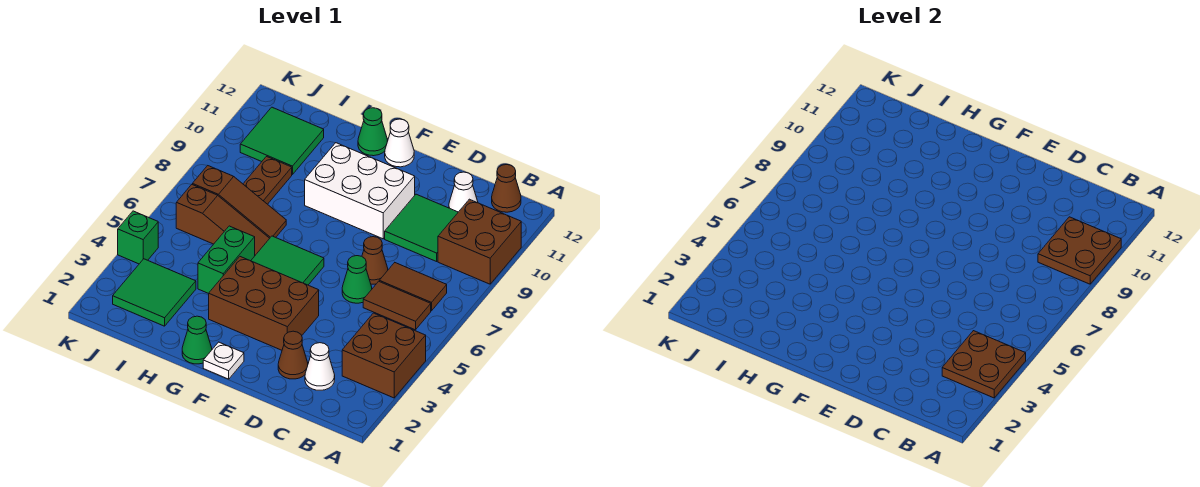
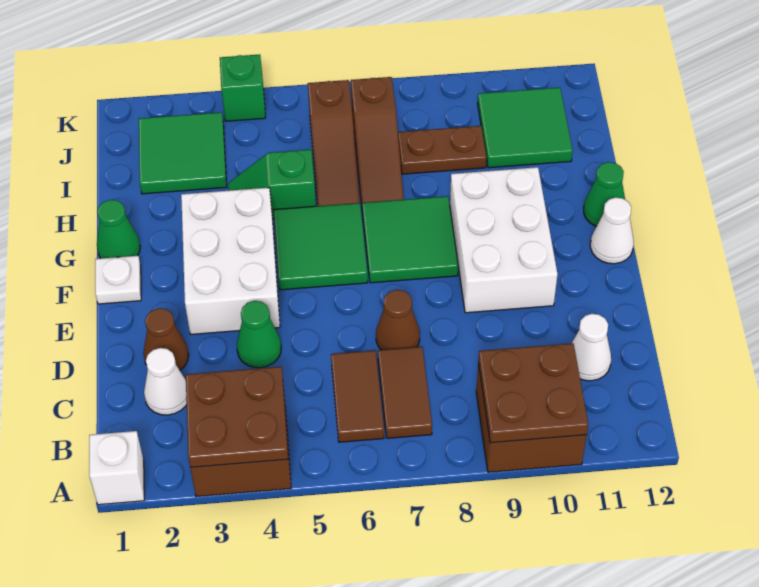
none -> white brick A1 level 1
brown cone B12 level 1 -> none
green tile C9:D10 level 1 -> green tile F7:G8 level 1
green cone D6 level 1 -> green cone D4 level 1
brown brick E3:G4 level 1 -> white brick E3:G4 level 1
green brick H4:H5 level 1 -> green slope H4:H5 level 1 top 5

